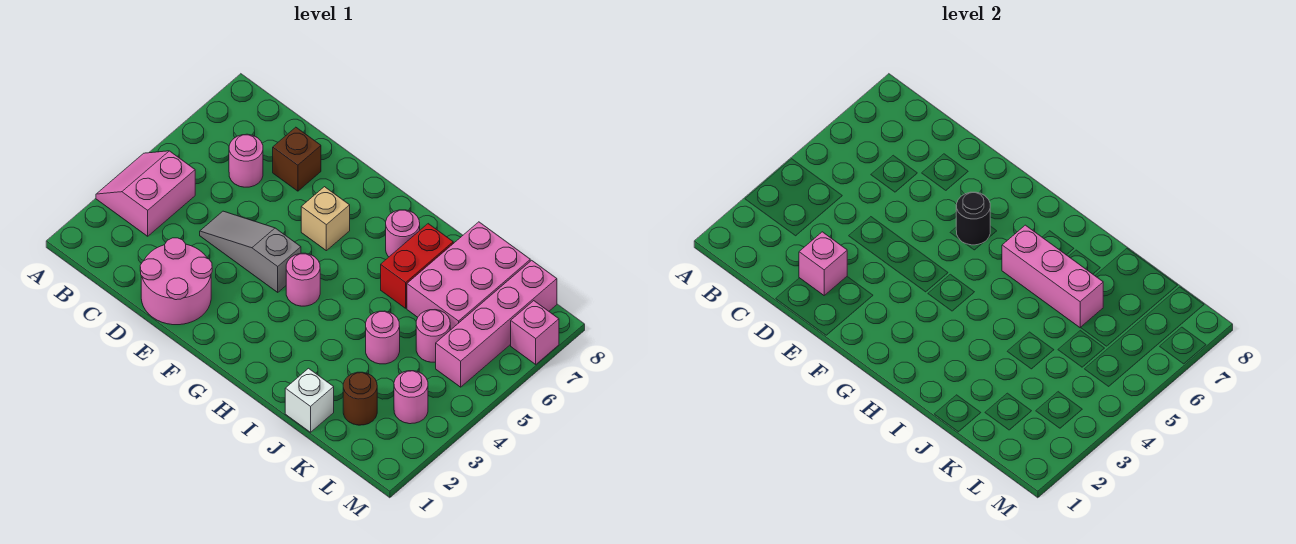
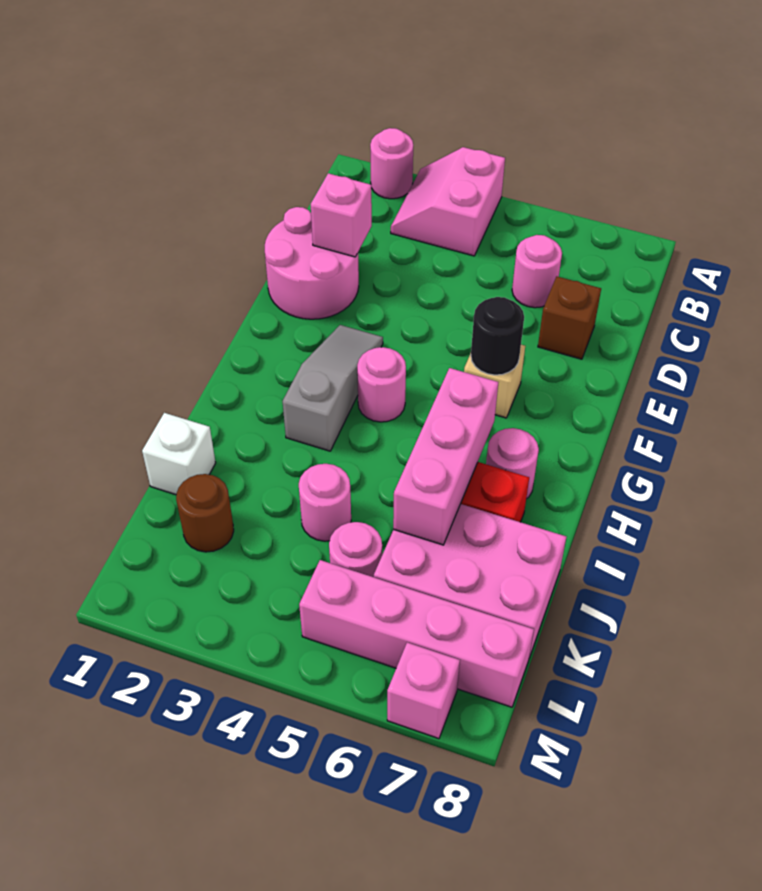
pink slope A3:B4 level 1 top B -> pink slope A3:B4 level 1 top 4
grey slope D4:F4 level 1 top F -> grey slope F3:H3 level 1 top H
pink round brick L3 level 1 -> pink round brick A2 level 1

